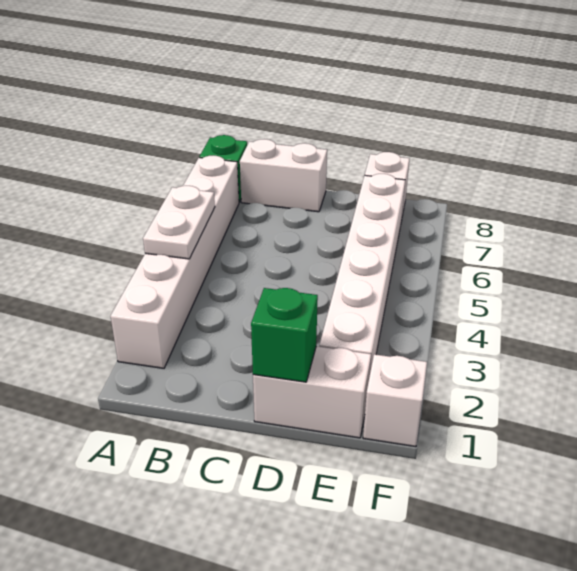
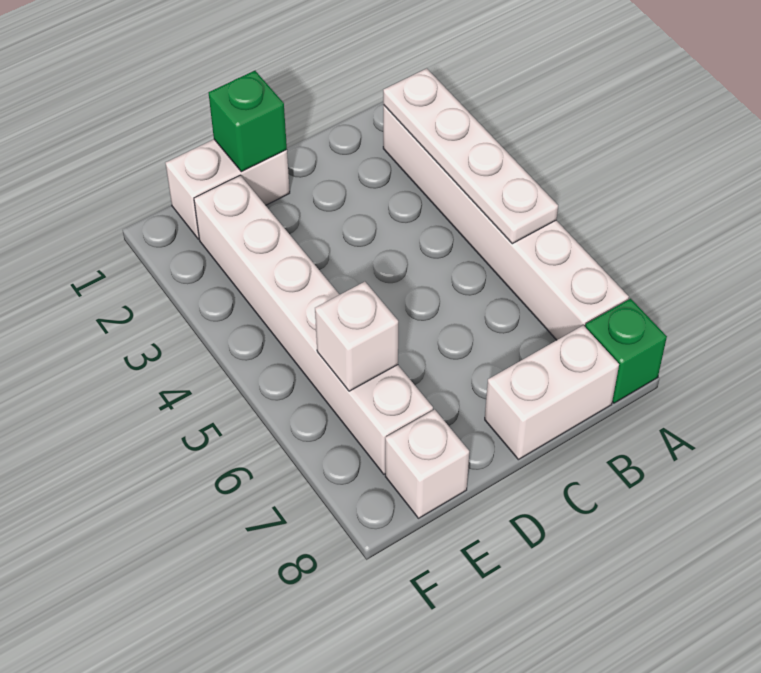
white plate A4:A5 level 2 -> white plate A2:A5 level 2
white brick F1 level 1 -> white brick E6 level 2

